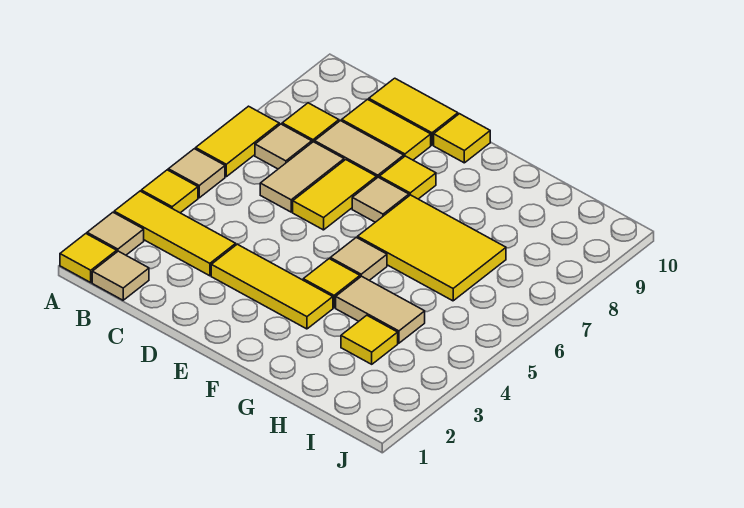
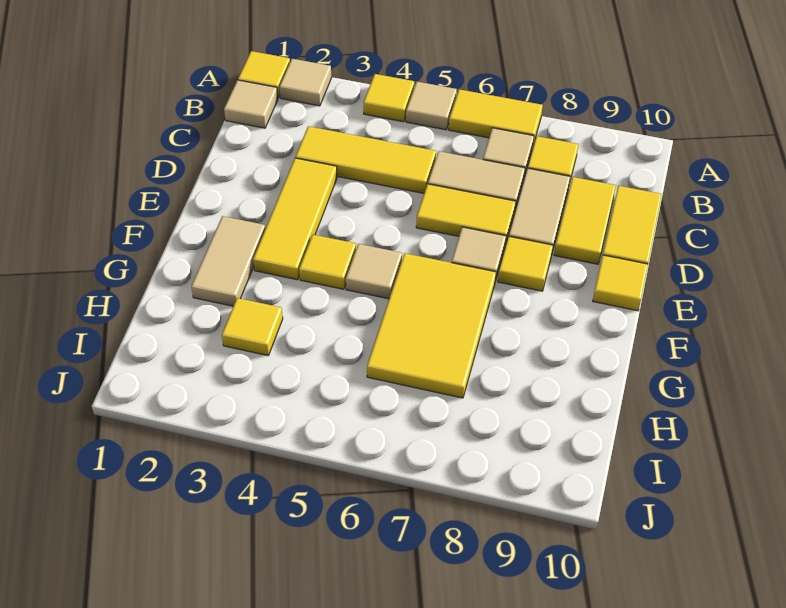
yellow tile A3:C3 level 1 -> yellow tile C3:C5 level 1
tan tile G4:H4 level 1 -> tan tile F2:G2 level 1

